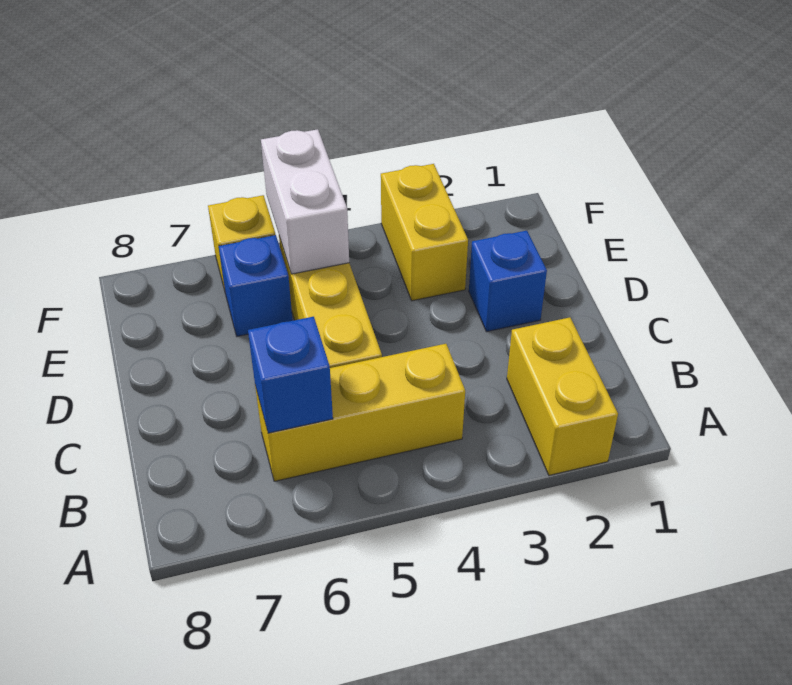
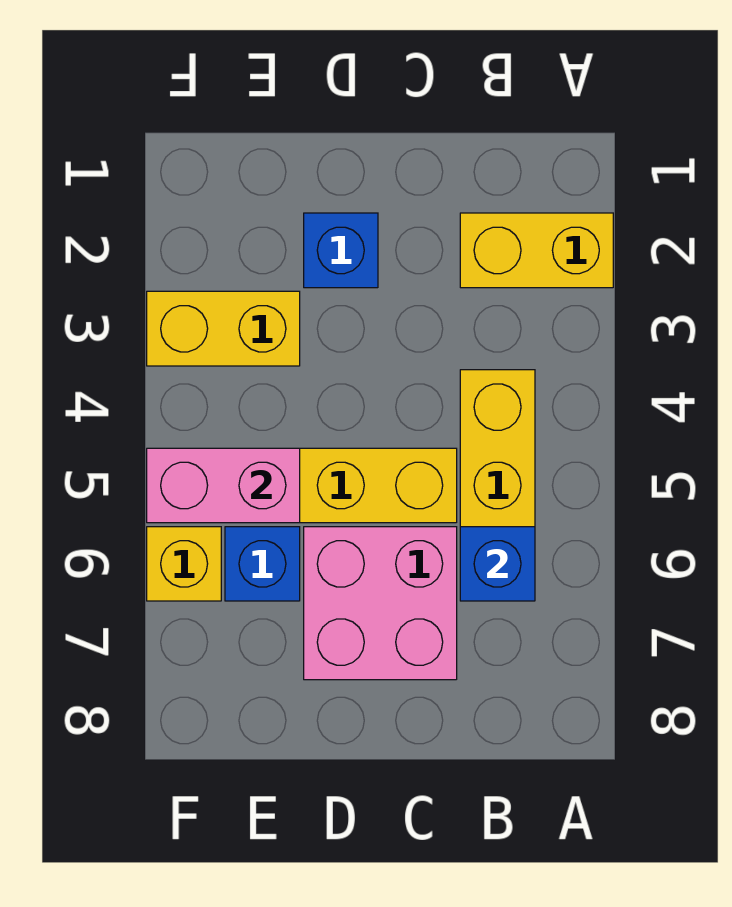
none -> pink brick C6:D7 level 1
white brick E5:F5 level 2 -> pink brick E5:F5 level 2

